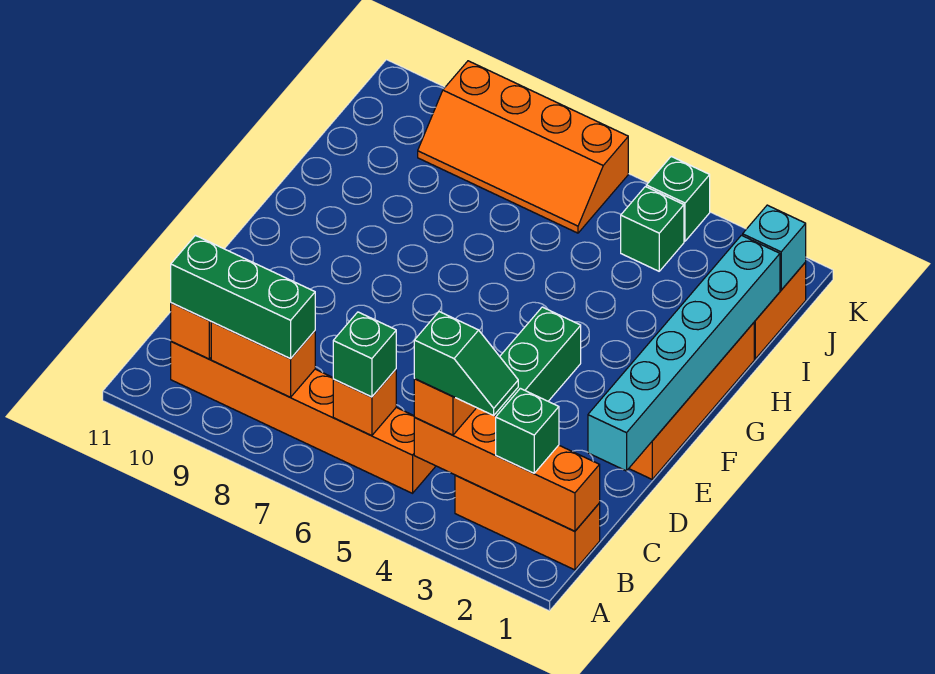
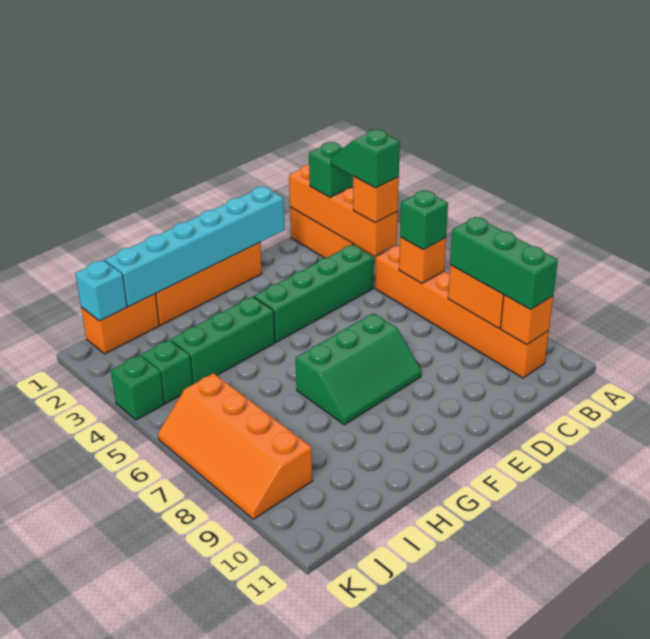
none -> green slope E7:G8 level 1 top 7
none -> green brick G4:I4 level 1
orange slope J6:K9 level 1 top K -> orange slope J6:K9 level 1 top J

